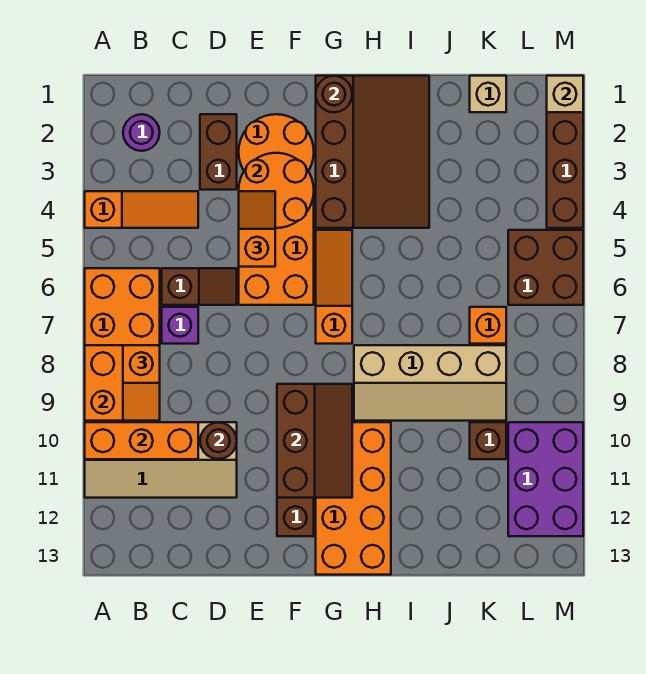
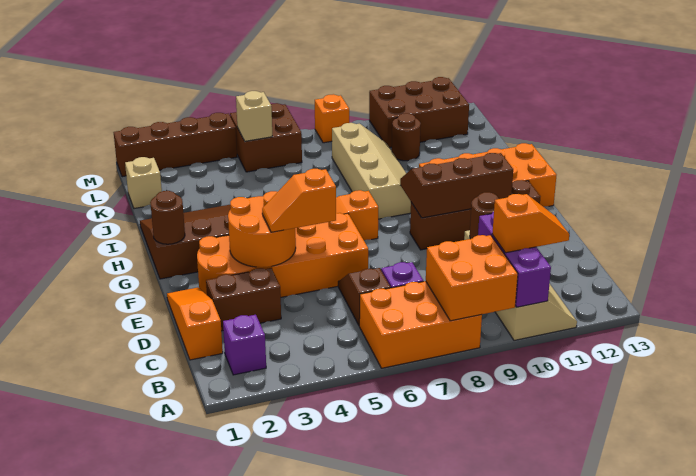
orange slope A4:C4 level 1 top A -> orange slope C1:E1 level 1 top C
orange brick A10:C10 level 2 -> purple brick A10:C10 level 2
purple round brick B2 level 1 -> purple brick B2 level 1
orange slope B8:B9 level 3 top 8 -> orange slope B10:B11 level 3 top 10
orange brick K7 level 1 -> orange brick M8 level 1
brown brick K10 level 1 -> brown round brick K10 level 1
purple brick L10:M12 level 1 -> brown brick L10:M12 level 1
tan brick M1 level 2 -> tan brick L5 level 2

